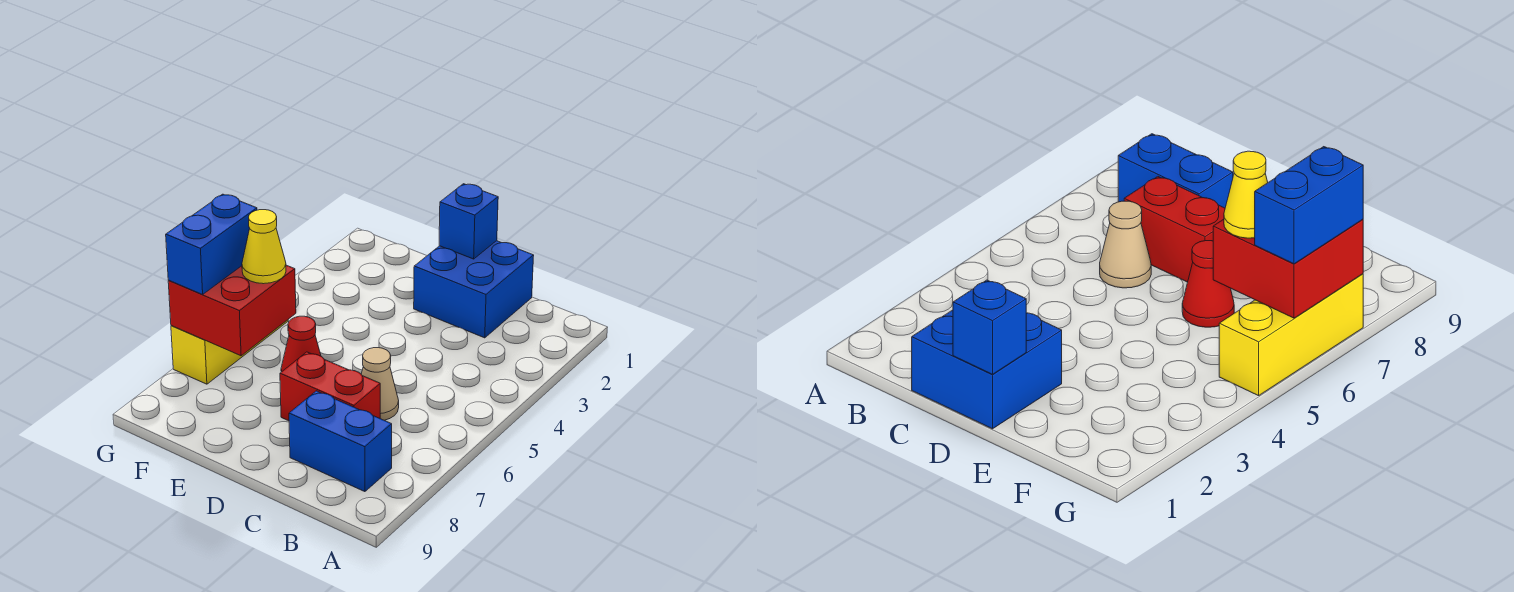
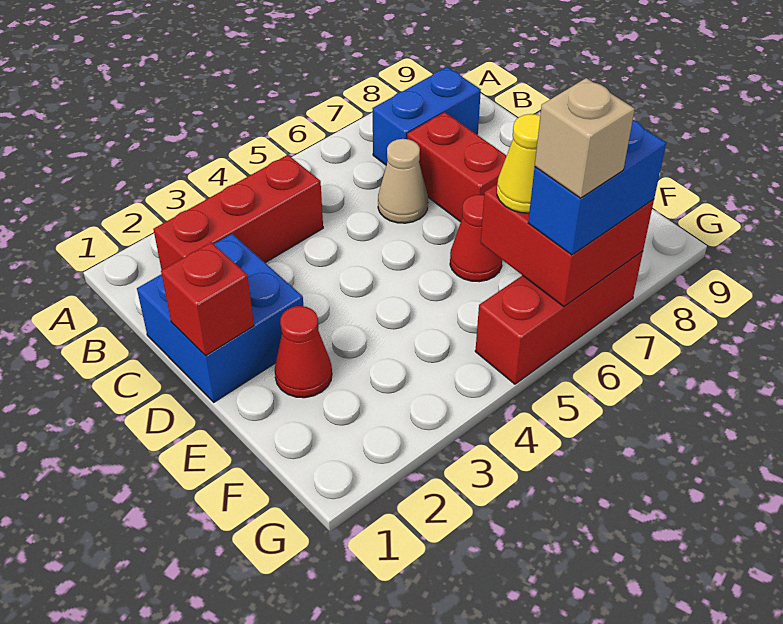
none -> red brick B2:B4 level 1
blue brick B8:C8 level 1 -> blue brick B7:B8 level 1
blue brick D1 level 2 -> red brick D1 level 2
none -> red cone E2 level 1
yellow brick G5:G7 level 1 -> red brick G5:G7 level 1
none -> tan brick G6 level 4

